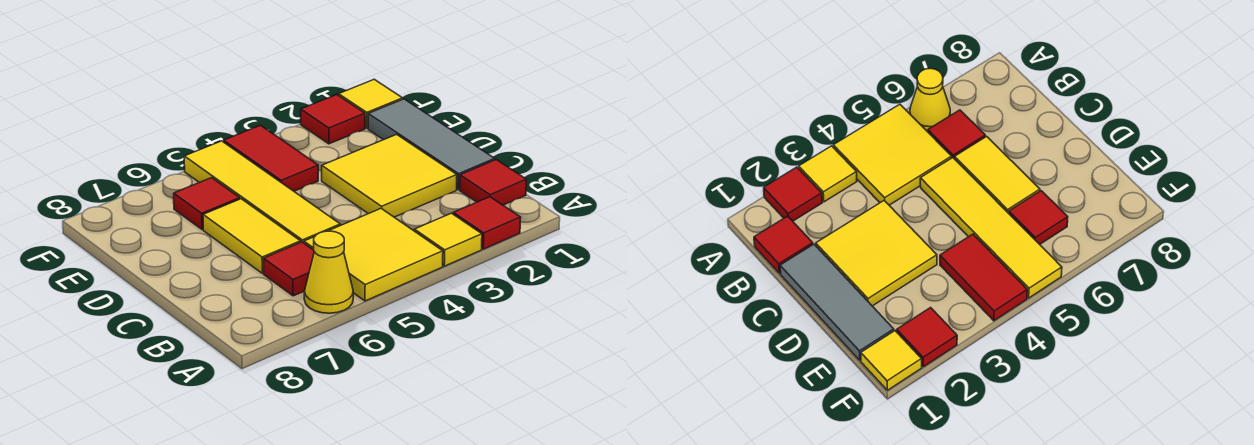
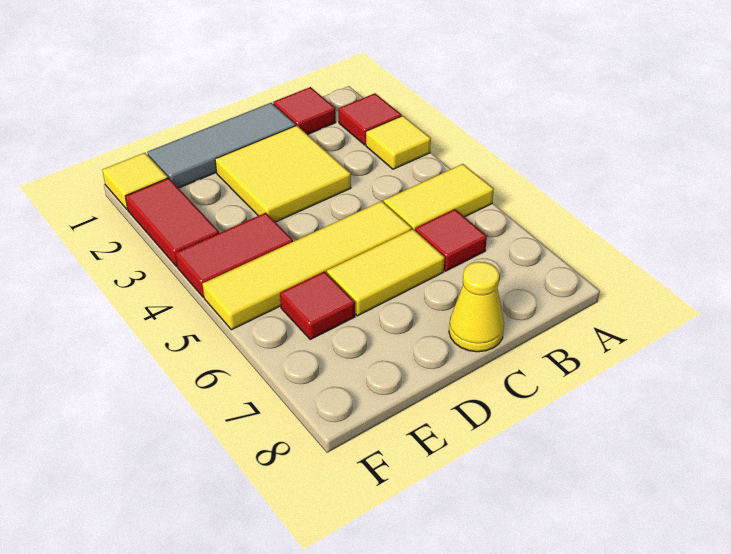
yellow tile A4:B5 level 1 -> yellow tile A5:B5 level 1
yellow cone A6 level 1 -> yellow cone C8 level 1
red tile F2 level 1 -> red tile F2:F3 level 1

